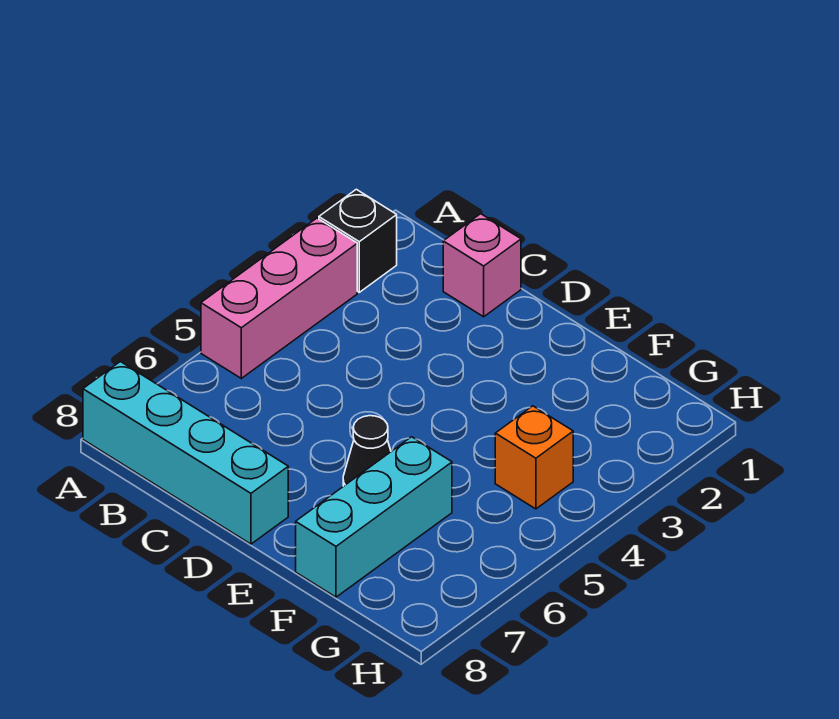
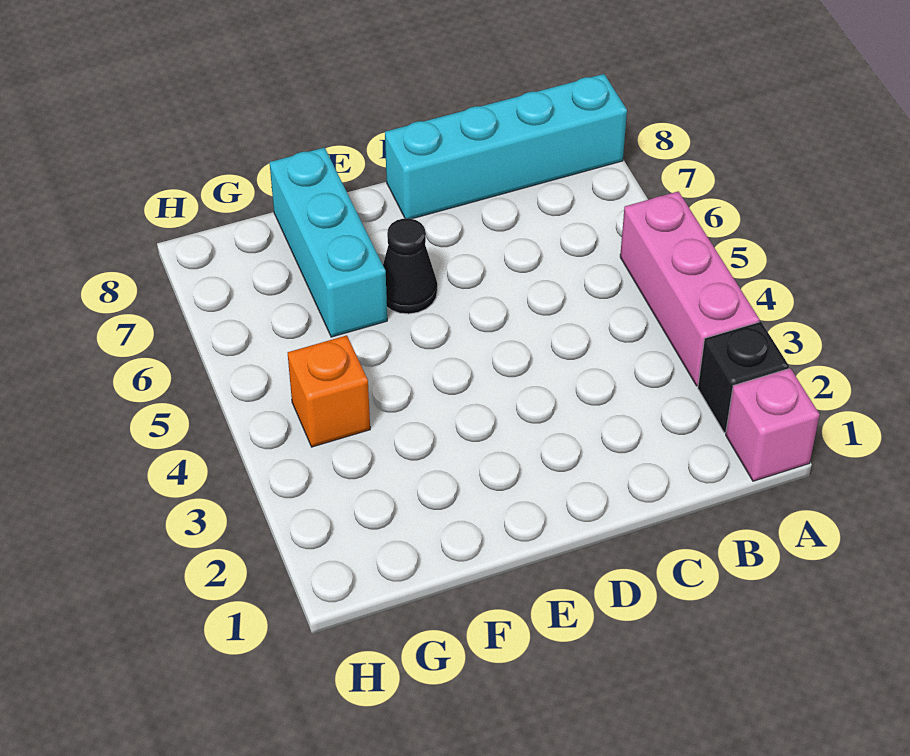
pink brick C1 level 1 -> pink brick A1 level 1

